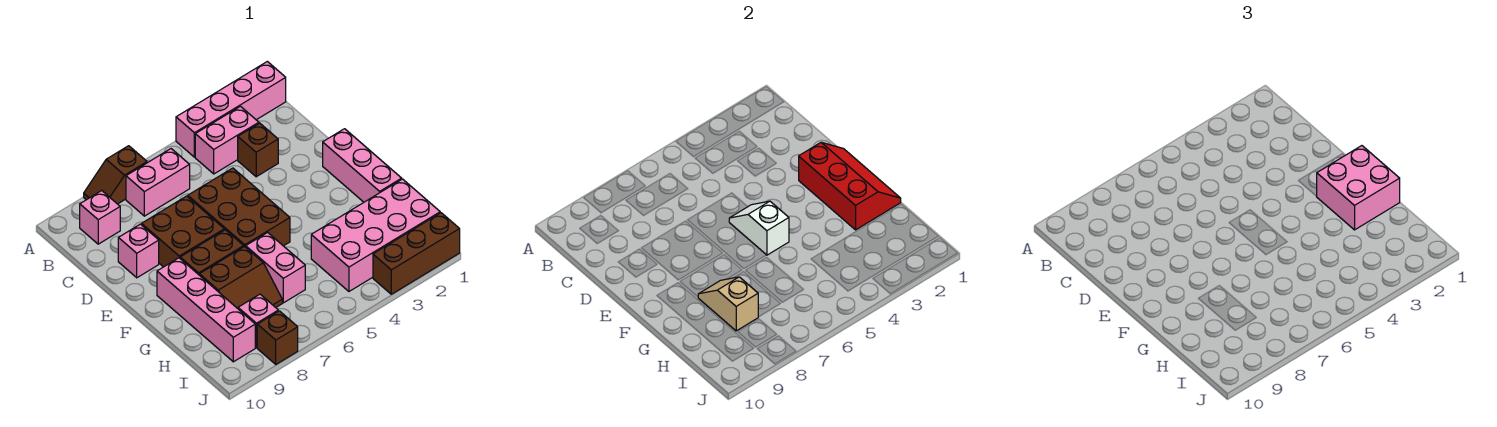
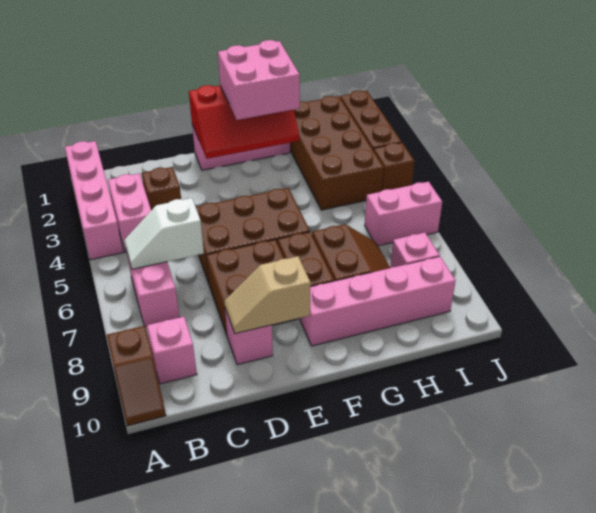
brown slope A7:A8 level 1 top 7 -> brown slope A9:A10 level 1 top 9
red slope E1:G2 level 2 top 2 -> red slope E1:G2 level 2 top 1
white slope E5:F5 level 2 top F -> white slope B6:C6 level 2 top C
pink brick G6:H6 level 1 -> pink brick I6:J6 level 1
tan slope G8:H8 level 2 top H -> tan slope D9:E9 level 2 top E
pink brick H1:I4 level 1 -> brown brick H1:I4 level 1
brown brick J8 level 1 -> brown brick J4 level 1

